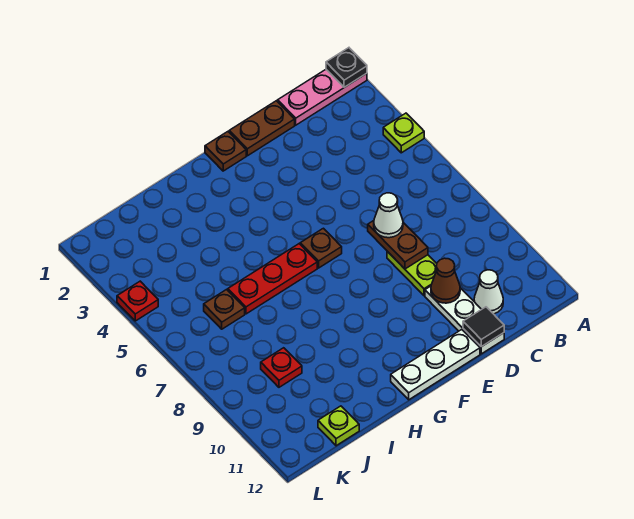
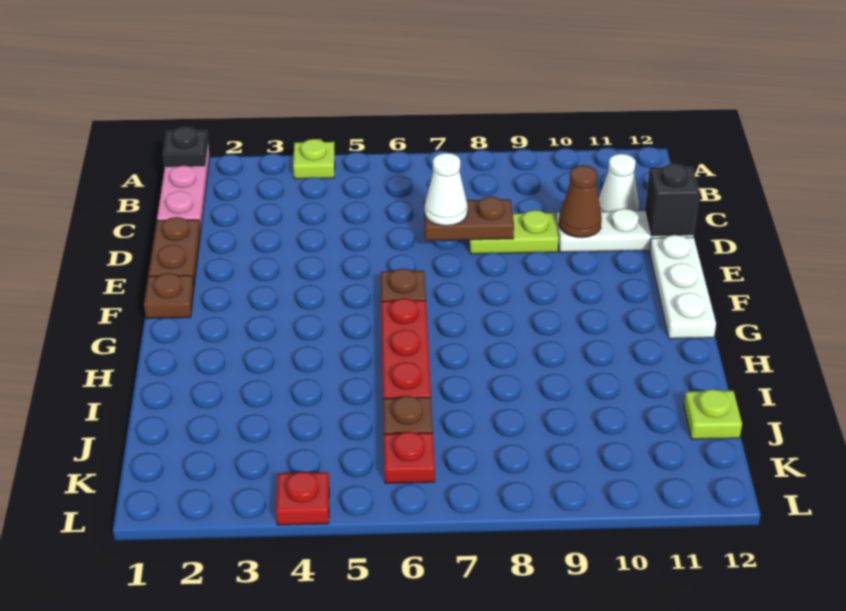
black tile D12 level 2 -> black brick D12 level 2
red plate J9 level 1 -> red plate K6 level 1

